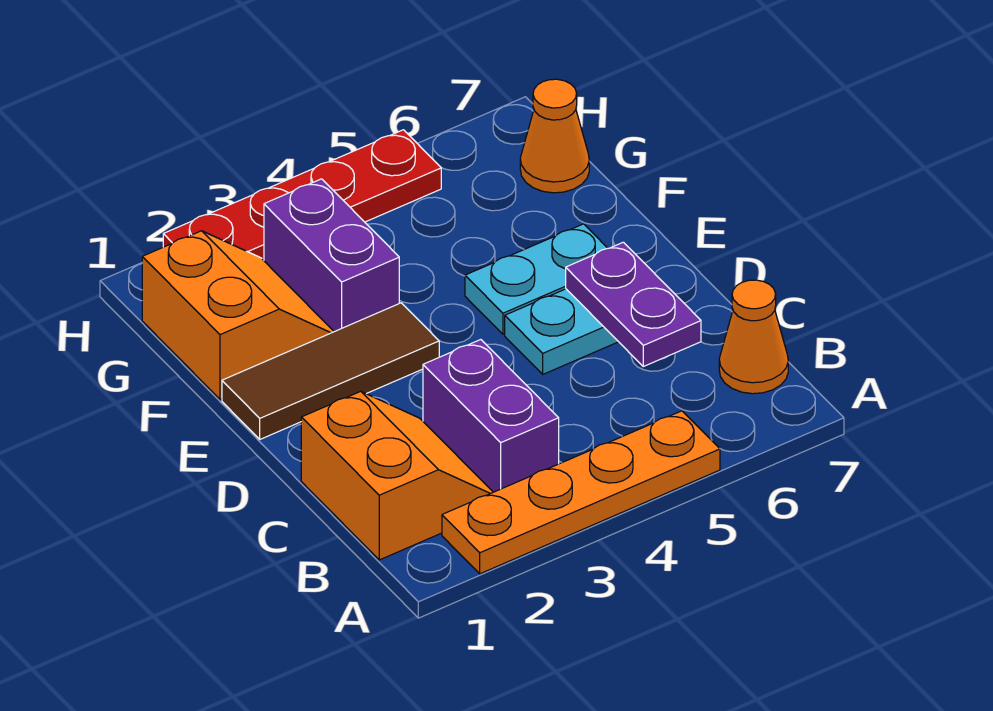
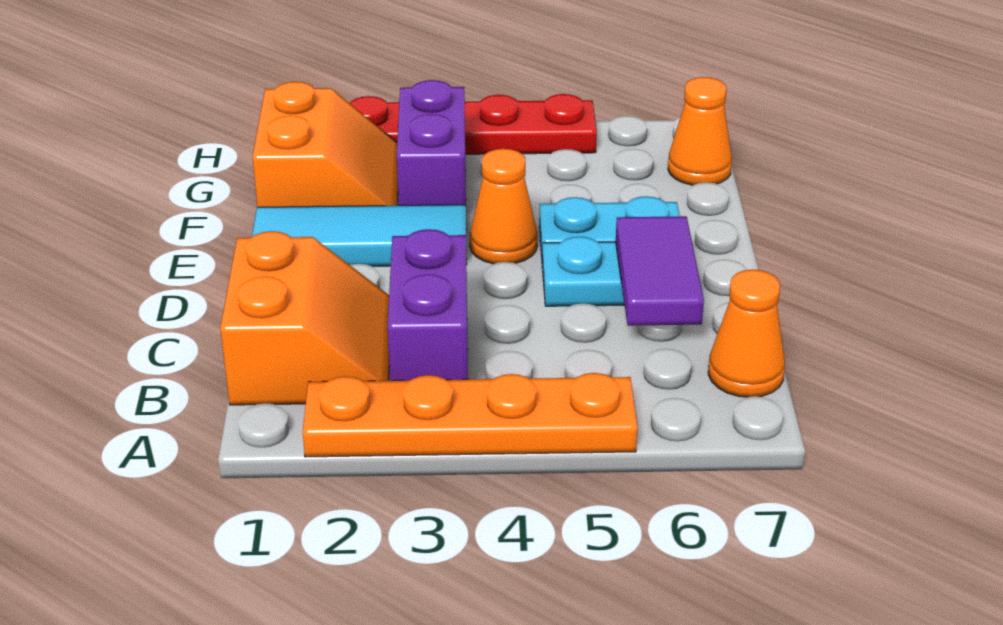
purple plate C6:D6 level 2 -> purple tile C6:D6 level 2
brown tile E1:E3 level 1 -> cyan tile E1:E3 level 1
none -> orange cone E4 level 1

